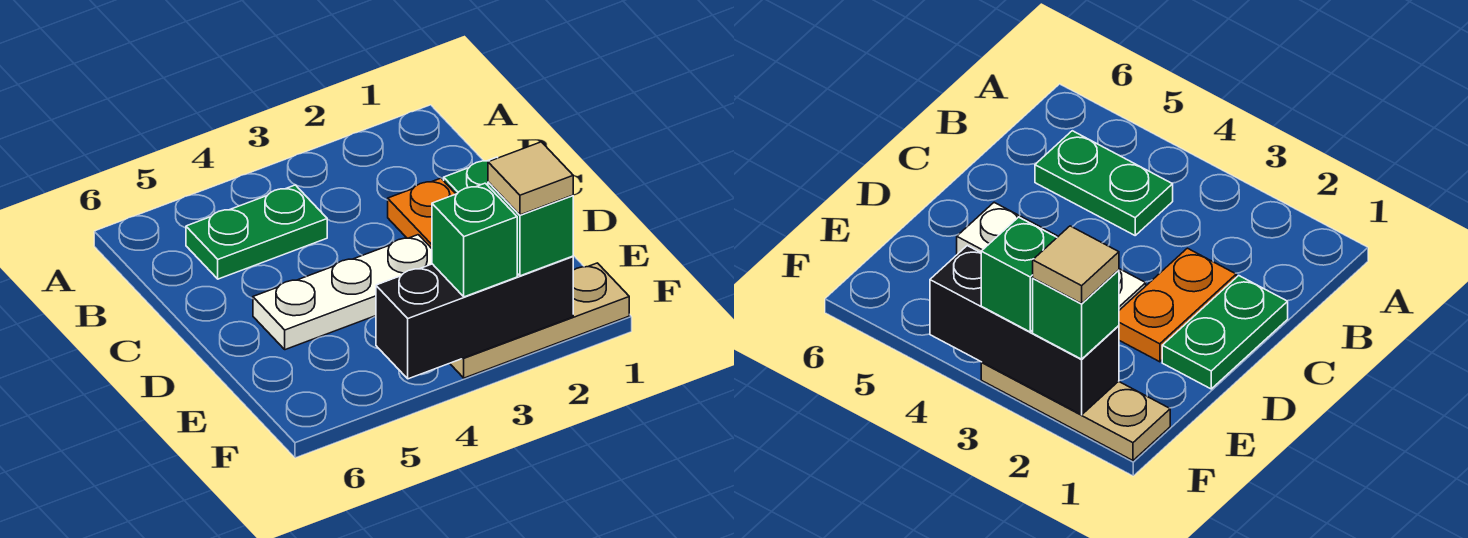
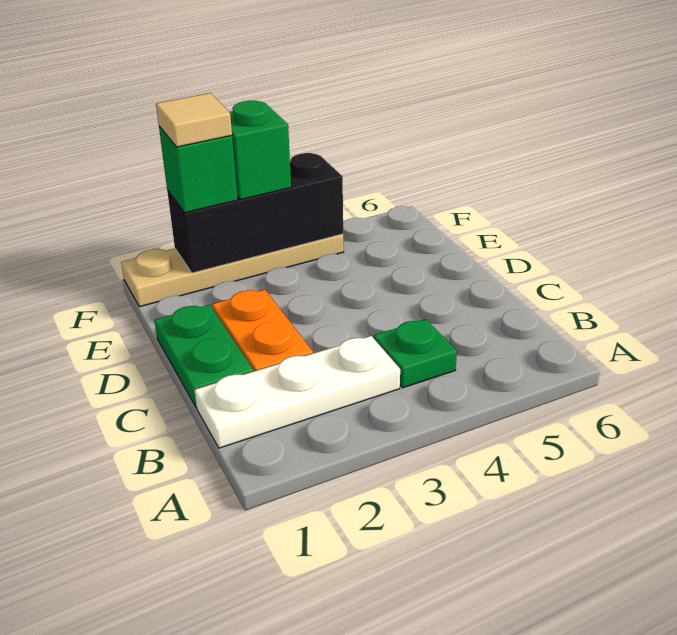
green plate B4:B5 level 1 -> green plate B4 level 1
white plate D3:D5 level 1 -> white plate B1:B3 level 1
tan plate F1:F3 level 1 -> tan plate F1:F4 level 1

